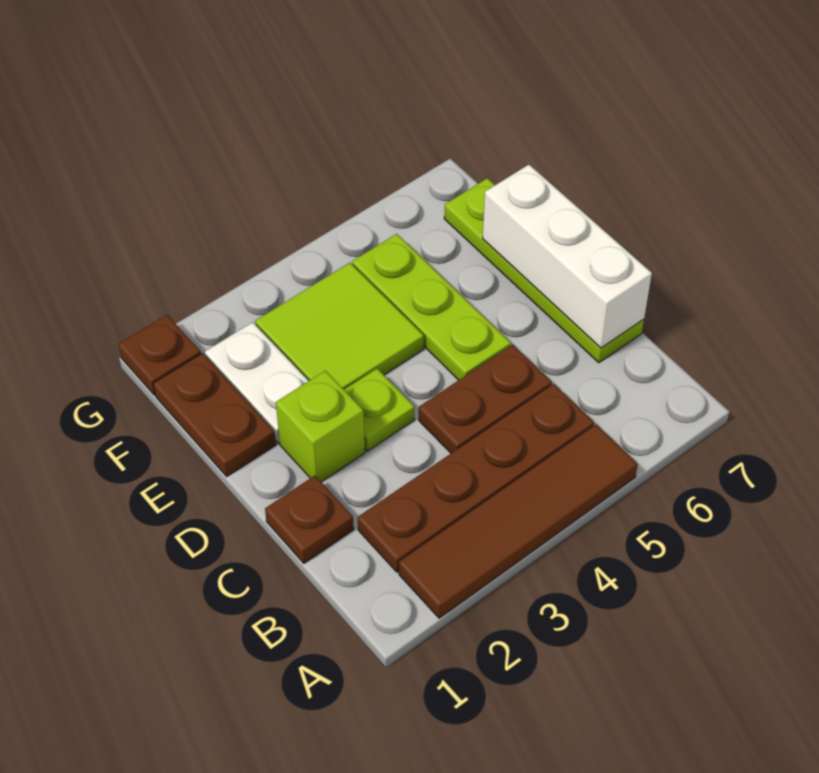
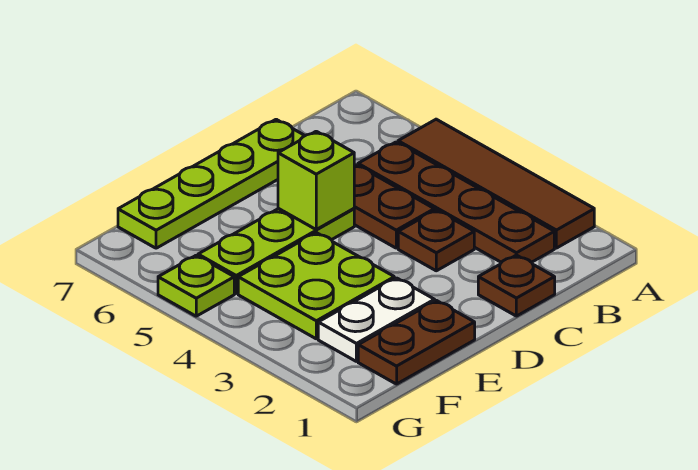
white brick C7:E7 level 2 -> none
lime brick D2 level 1 -> lime brick D5 level 2
lime plate D3 level 1 -> lime plate G5 level 1
lime tile E3:F4 level 1 -> lime plate E3:F4 level 1
brown plate G1 level 1 -> brown plate C3 level 1

